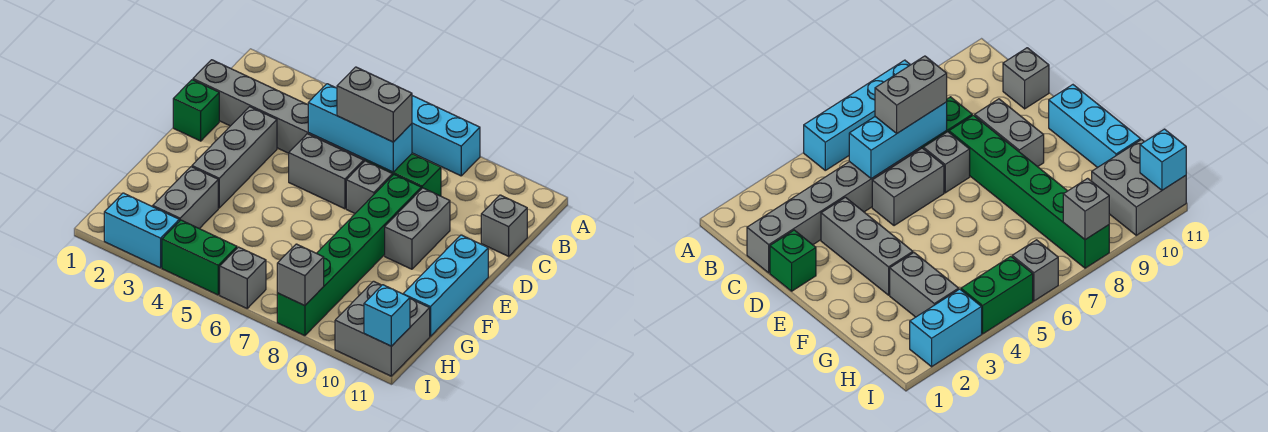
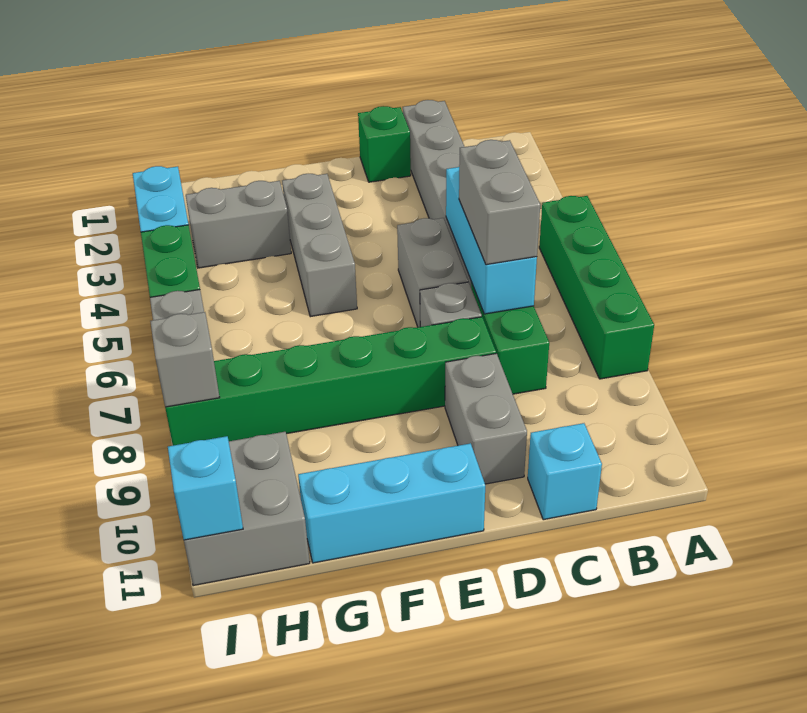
cyan brick A5:A8 level 1 -> green brick A5:A8 level 1
grey brick C11 level 1 -> cyan brick C11 level 1
grey brick D3:F3 level 1 -> grey brick F3:F5 level 1
grey brick D9:E9 level 1 -> grey brick D9:D10 level 1

